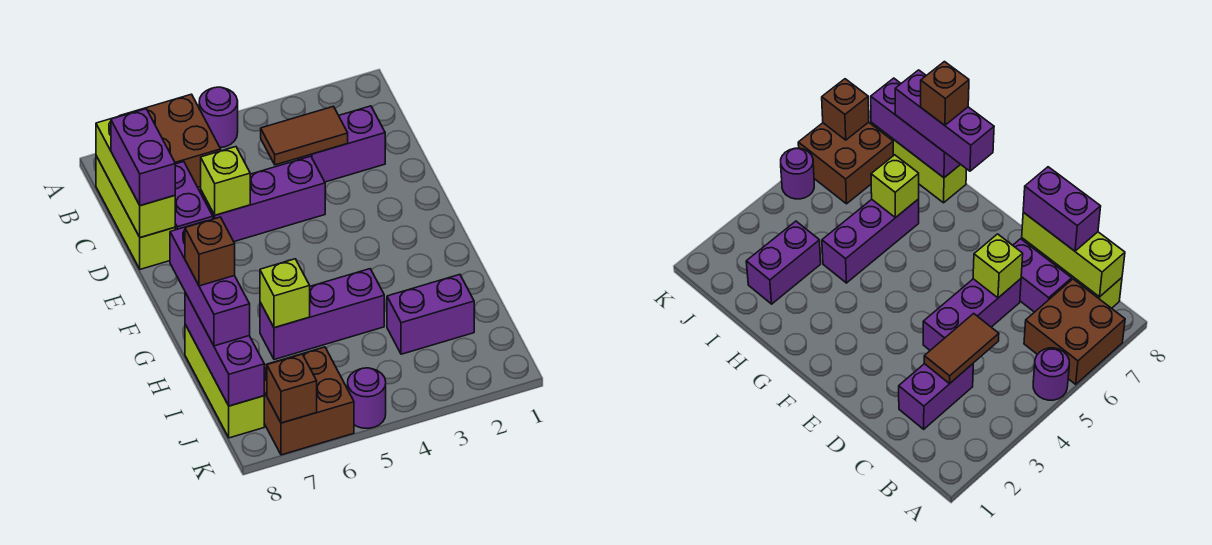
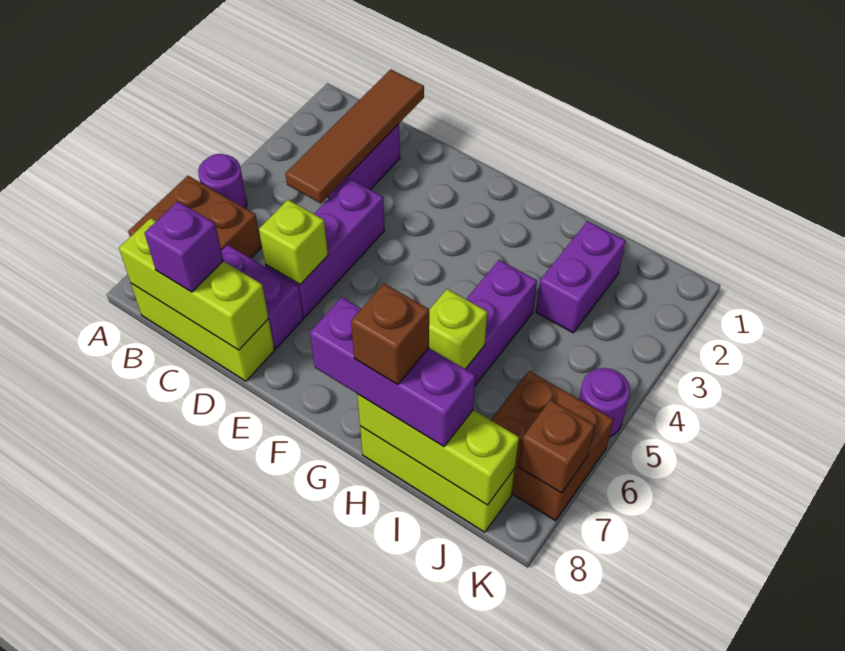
brown tile C3:C4 level 2 -> brown tile C1:C4 level 2
purple brick C8:D8 level 3 -> purple brick C8 level 3
purple brick H8:J8 level 2 -> lime brick H8:J8 level 2

